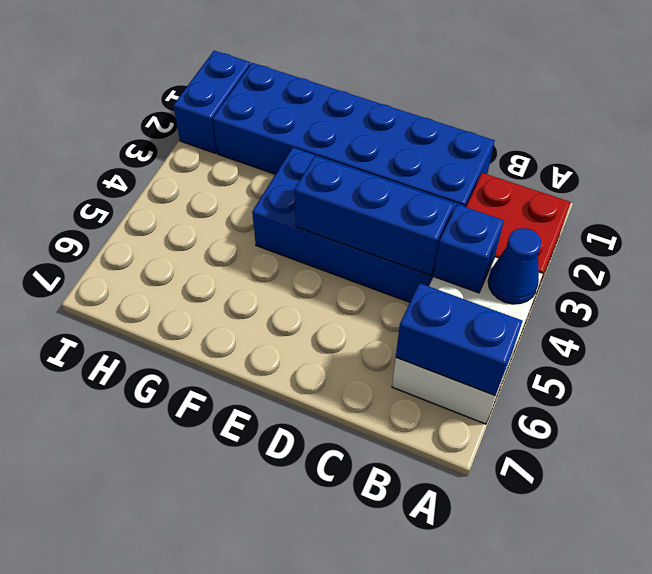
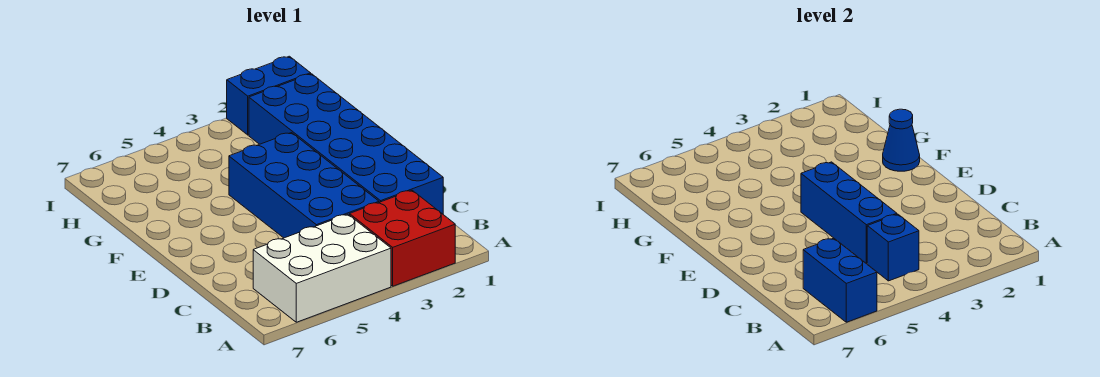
blue cone A4 level 2 -> blue cone F1 level 2

